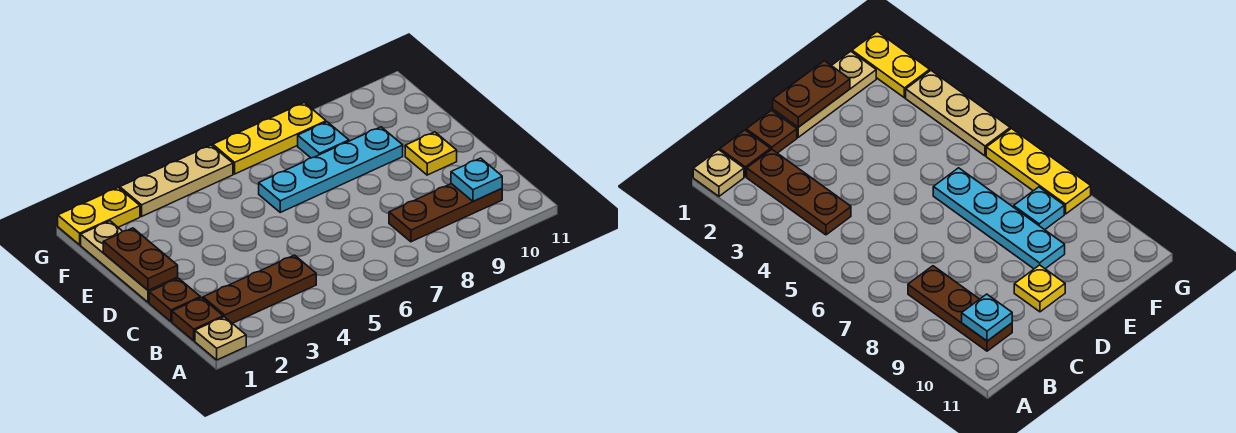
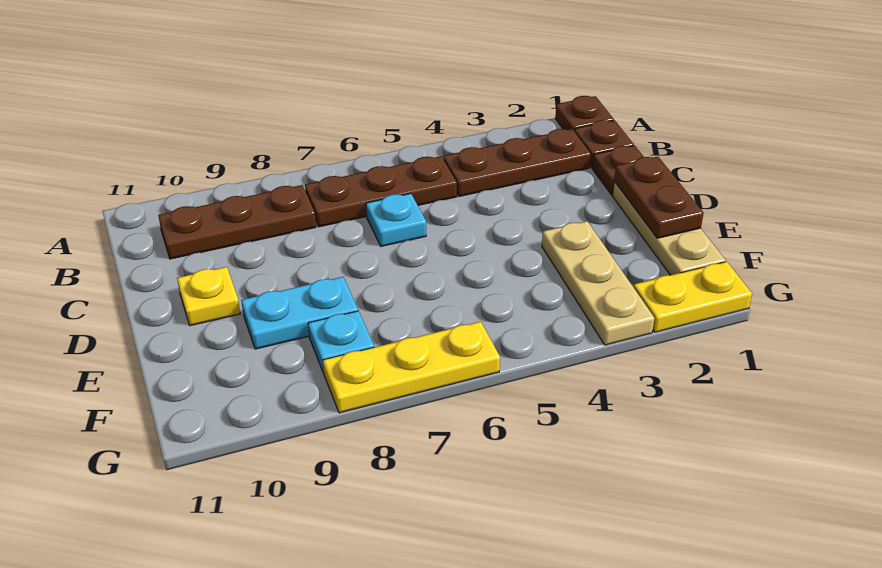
tan plate A1 level 1 -> brown plate A1 level 1
none -> brown plate B5:B7 level 1
cyan plate B10 level 2 -> cyan plate C6 level 1
cyan plate E6:E9 level 1 -> cyan plate E8:E9 level 1
tan plate G3:G5 level 1 -> tan plate E3:G3 level 1

